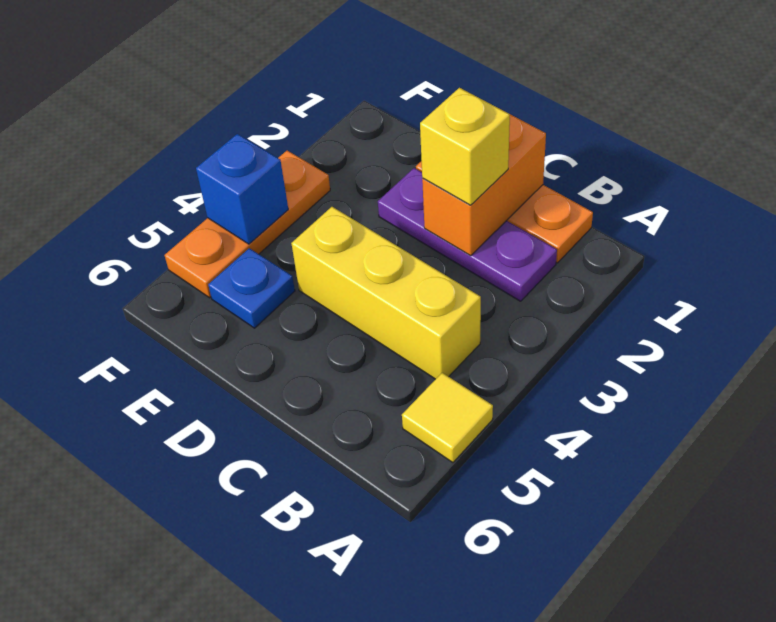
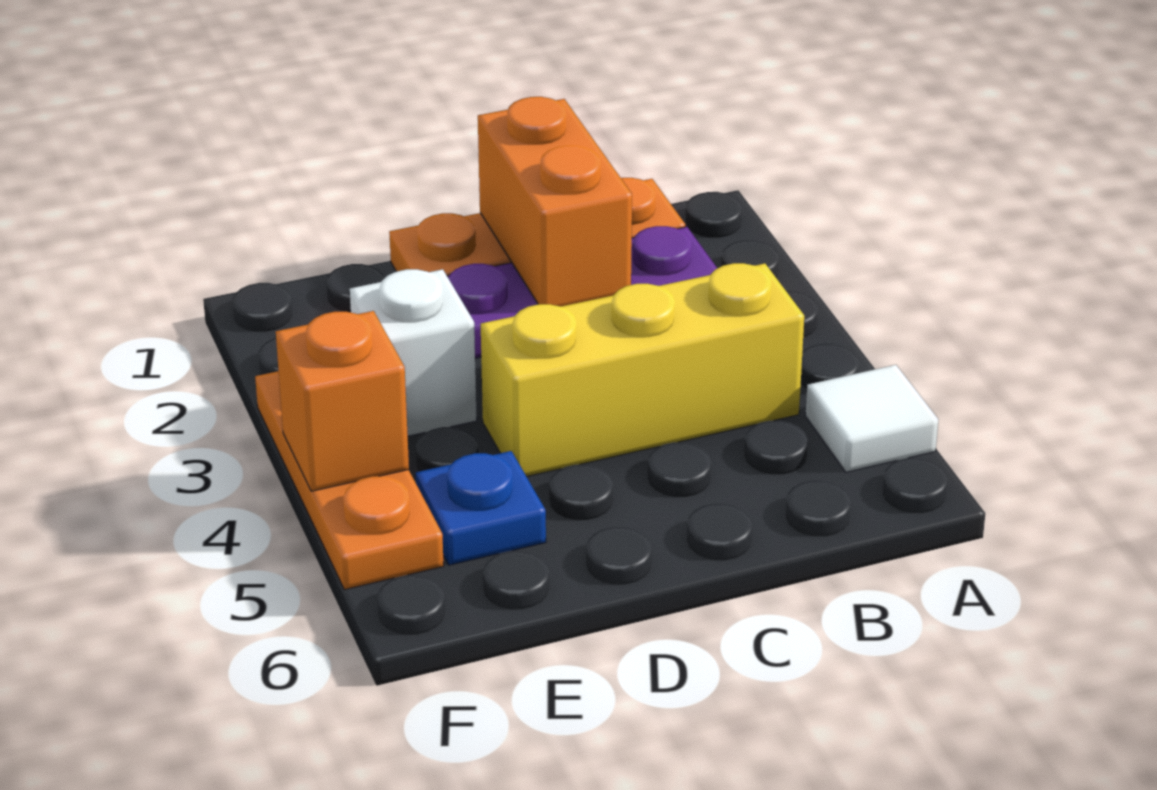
yellow tile A5 level 1 -> white tile A5 level 1
yellow brick C2 level 3 -> none
none -> white brick E3 level 1
blue brick F4 level 2 -> orange brick F4 level 2

